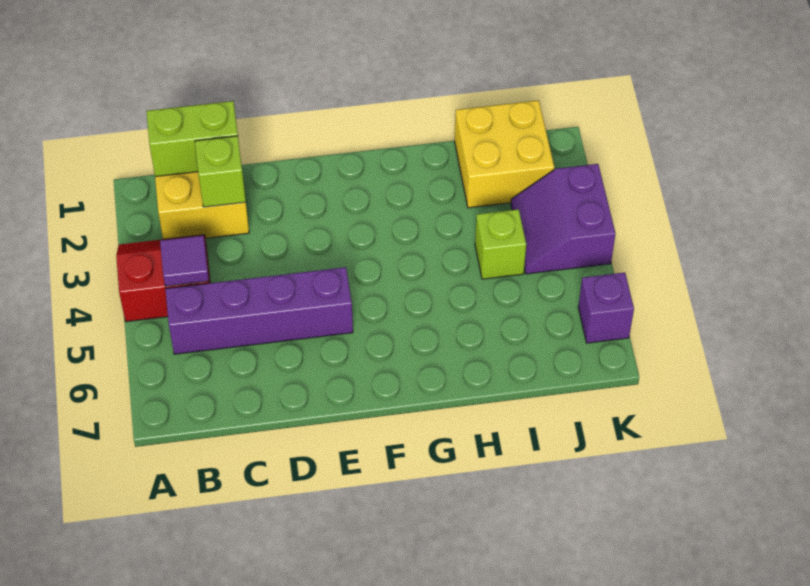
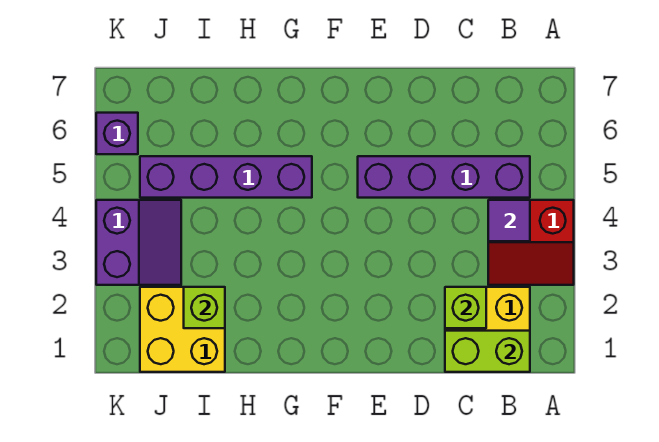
none -> purple brick G5:J5 level 1
lime brick I4 level 1 -> lime brick I2 level 2

